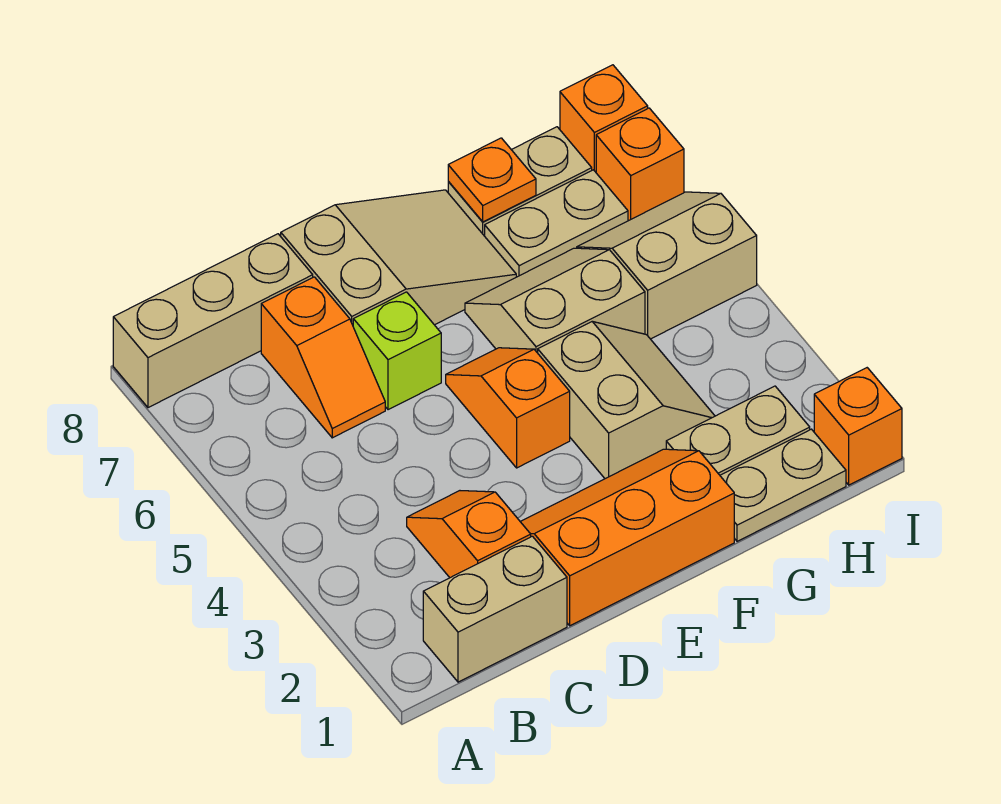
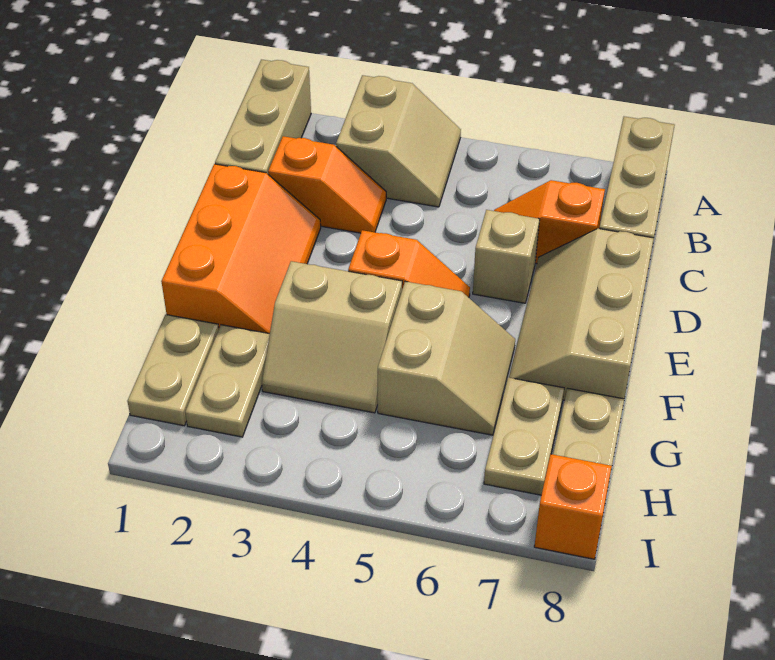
tan brick B1:C1 level 1 -> tan brick A1:C1 level 1
lime brick D6 level 1 -> tan brick D6 level 1
tan slope D7:F8 level 1 top D -> tan slope D7:F8 level 1 top 8
orange plate G8 level 2 -> none
tan slope H5:I6 level 1 top 5 -> tan slope A3:B4 level 1 top 3
orange brick I1 level 1 -> none
orange brick I7 level 1 -> none

